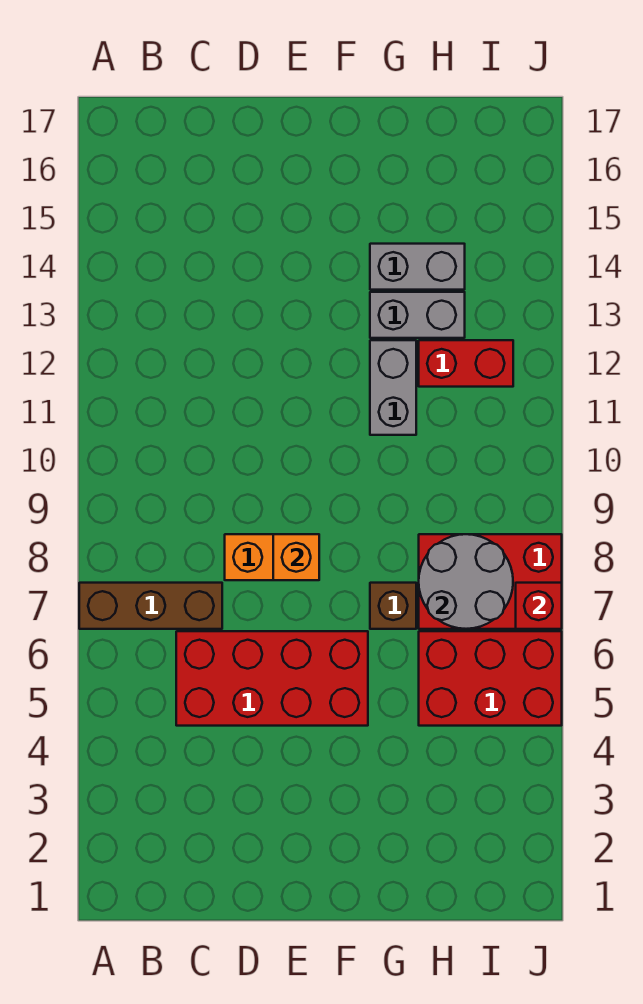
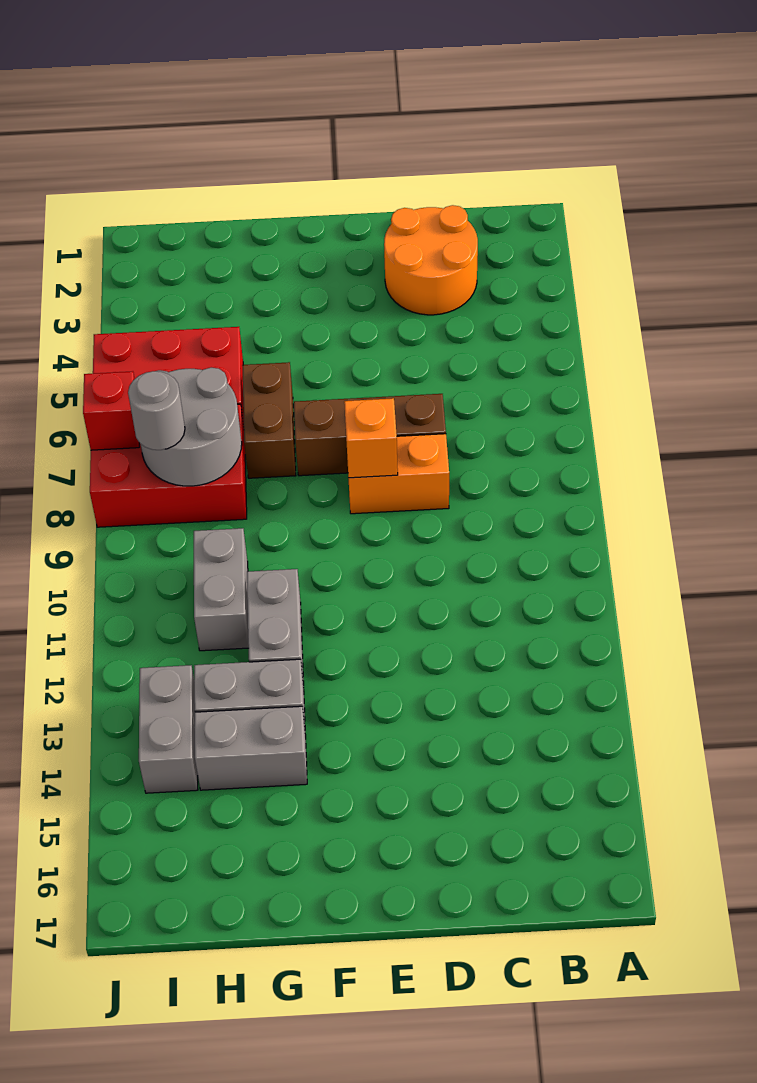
brown brick A7:C7 level 1 -> brown brick D7:F7 level 1
none -> orange round brick C2:D3 level 1
red brick C5:F6 level 1 -> none
brown brick G7 level 1 -> brown brick G6:G7 level 1
none -> grey brick H10:H11 level 1
red brick H12:I12 level 1 -> none
none -> grey round brick I8 level 3
none -> grey brick I13:I14 level 1

